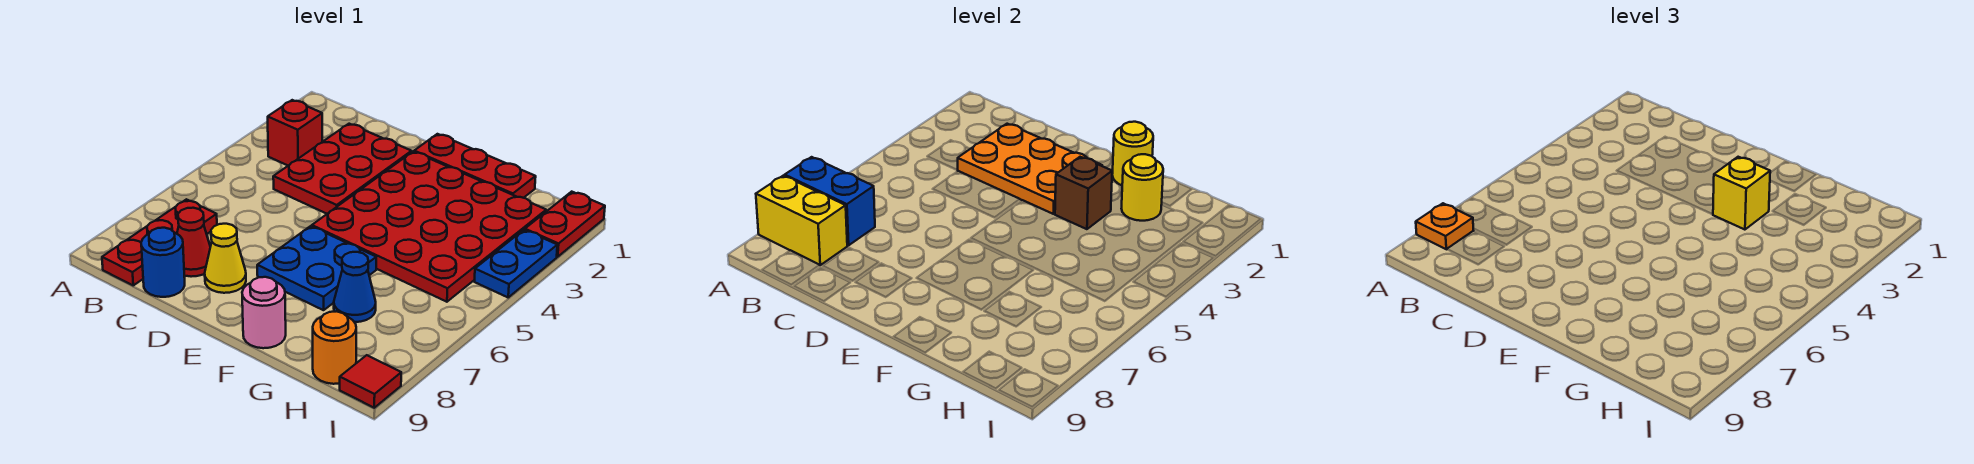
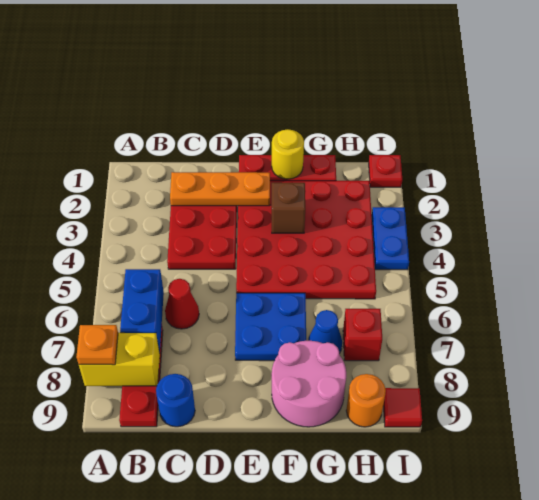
blue brick A7:B7 level 2 -> blue brick B6:B7 level 2
red brick B3 level 1 -> red brick H7 level 1
orange plate C2:E3 level 2 -> orange plate C2:E2 level 2
red cone C8 level 1 -> red cone C6 level 1
yellow cone D8 level 1 -> none
yellow brick F3 level 3 -> none
pink round brick F9 level 1 -> pink round brick F8:G9 level 1
yellow round brick G2 level 2 -> none
red plate I1:I2 level 1 -> red plate I1 level 1

